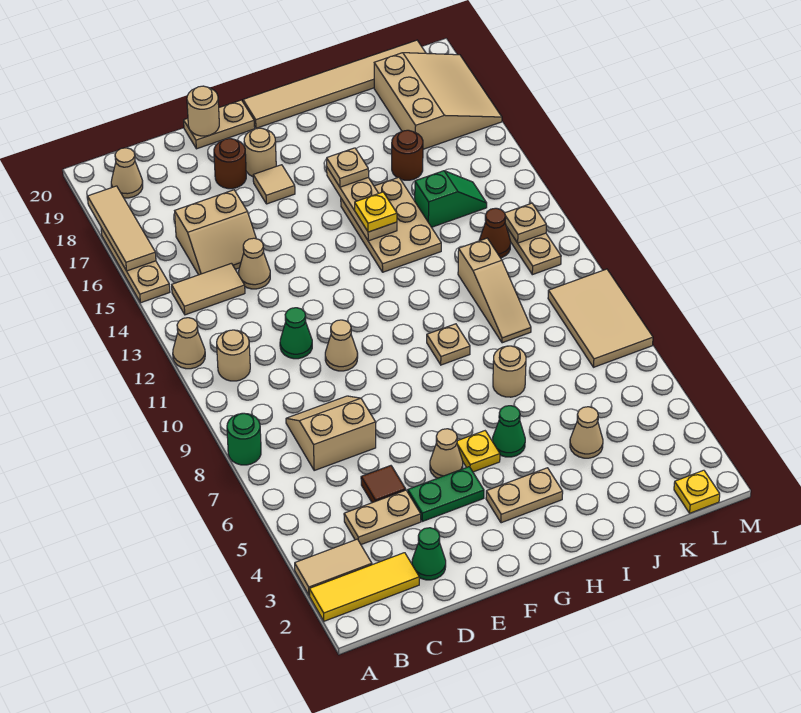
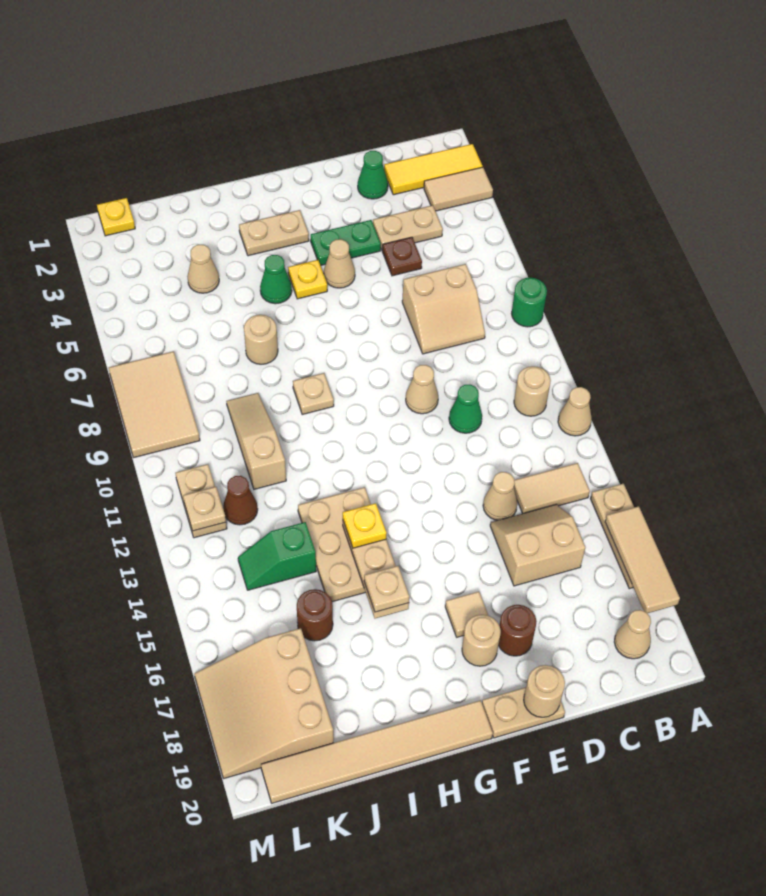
brown tile D5 level 1 -> brown plate D5 level 1

